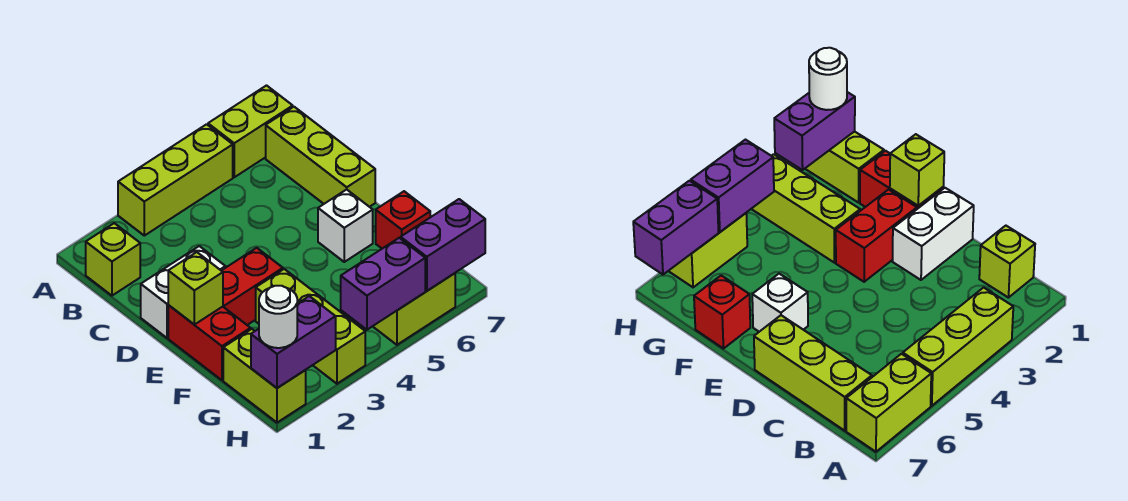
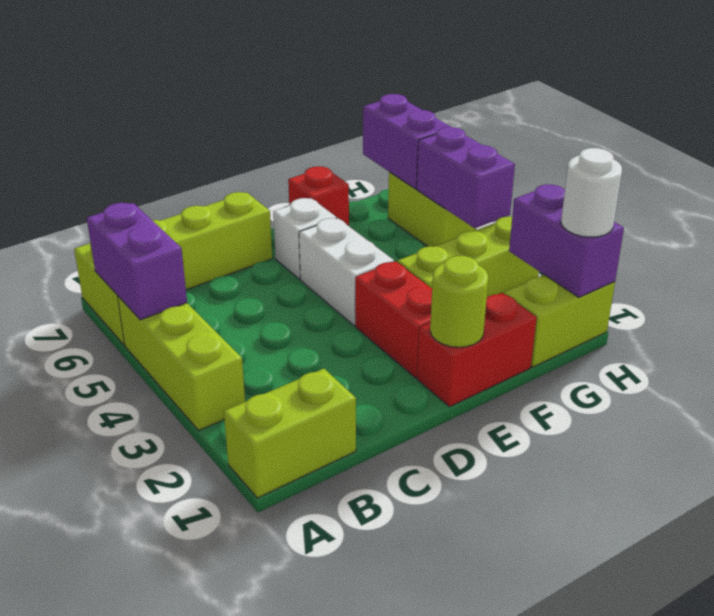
none -> purple brick A5:A6 level 2
lime brick B1 level 1 -> lime brick A1:B1 level 1
white brick D1:D2 level 1 -> white brick E4:E5 level 1
lime brick E1 level 2 -> lime round brick E1 level 2

